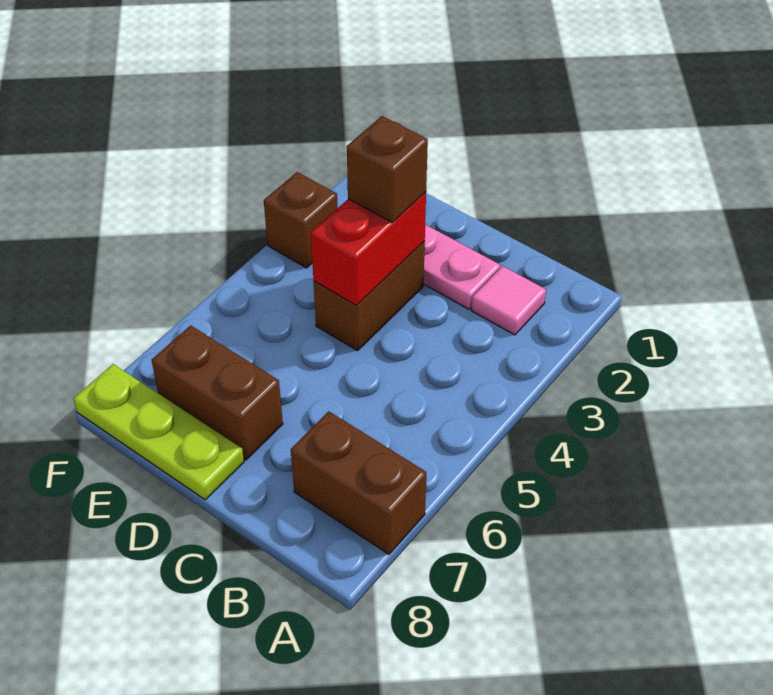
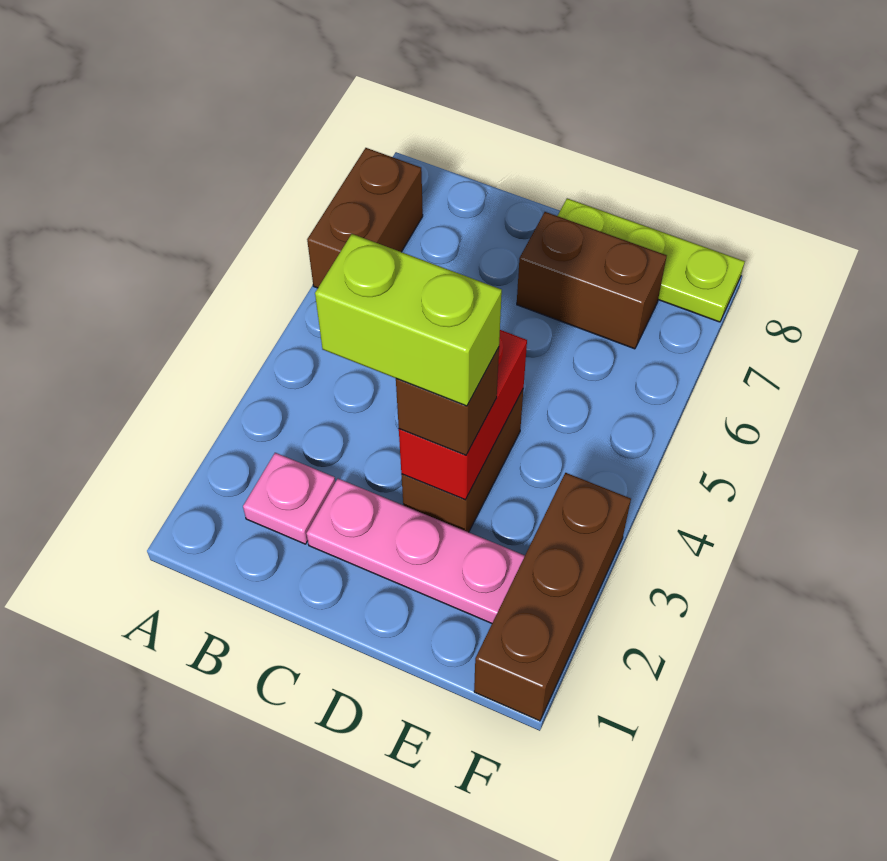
brown brick A7:B7 level 1 -> brown brick A6:A7 level 1
pink tile B2 level 1 -> pink plate B2 level 1
none -> lime brick C3:D3 level 4
brown brick F3 level 1 -> brown brick F1:F3 level 1

